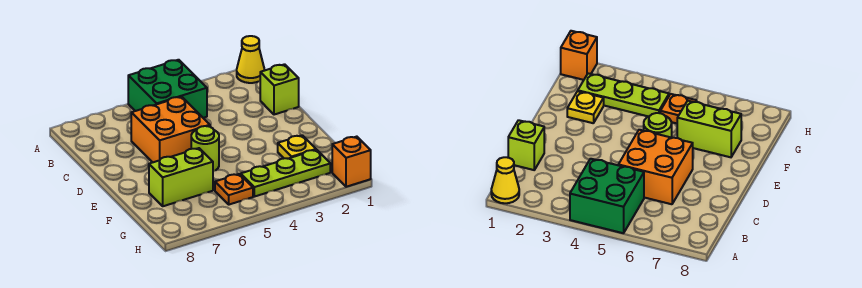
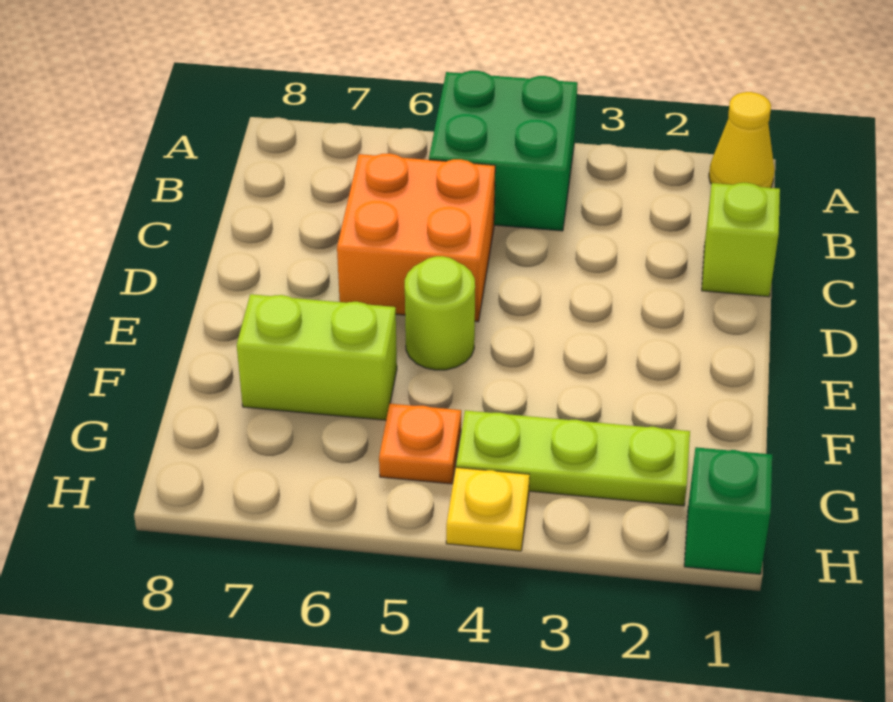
yellow plate F2 level 1 -> yellow plate H4 level 1
orange brick H1 level 1 -> green brick H1 level 1

